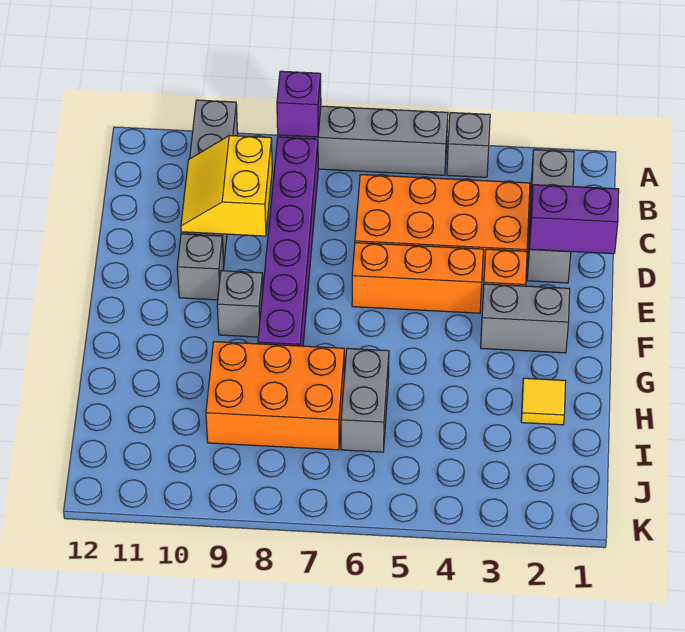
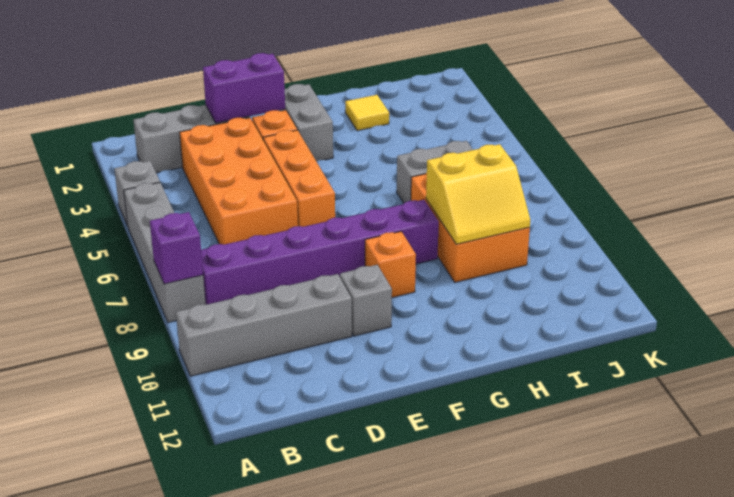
yellow slope C9:D10 level 2 top 9 -> yellow slope H8:I9 level 2 top 8
purple brick D1:D2 level 2 -> purple brick D2:E2 level 2
grey brick F9 level 1 -> orange brick F9 level 1

